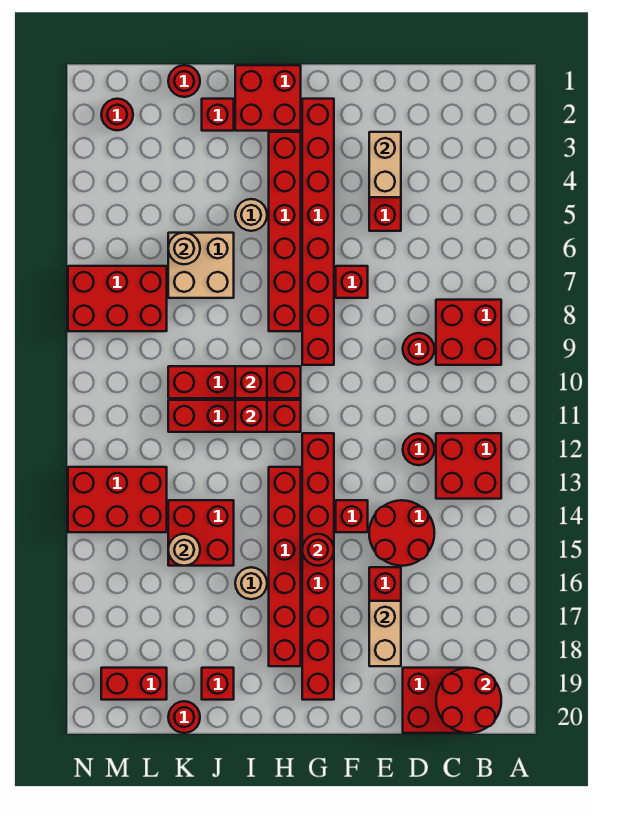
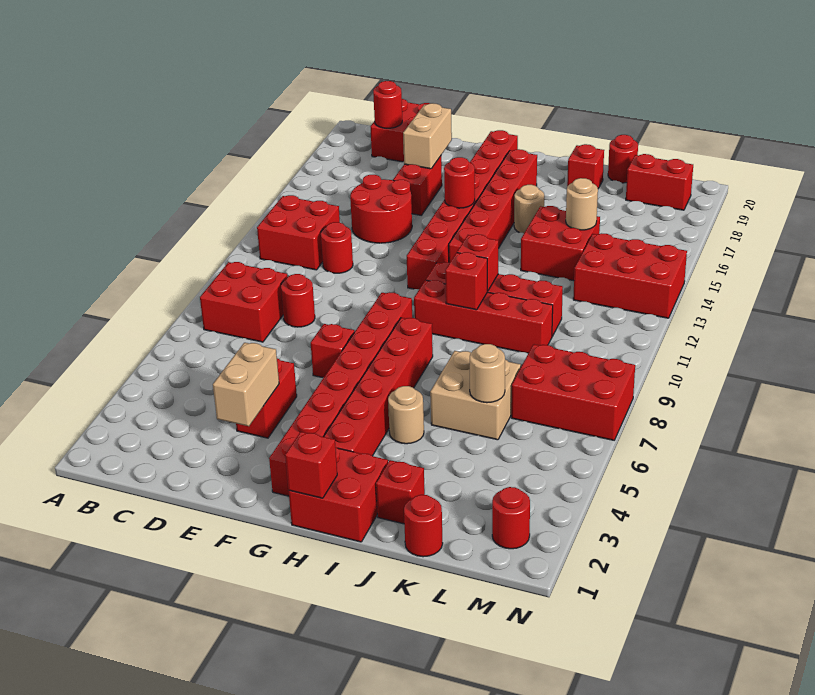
red round brick B19:C20 level 2 -> red round brick C19 level 2
red brick F14 level 1 -> red brick H1 level 2

